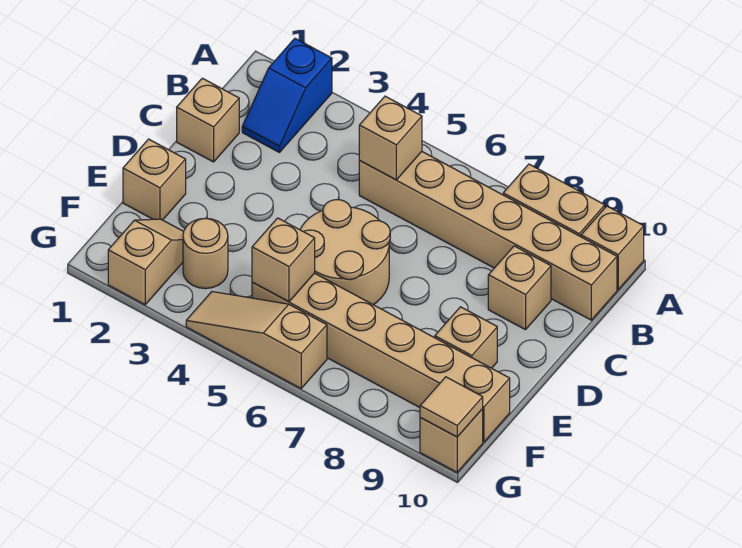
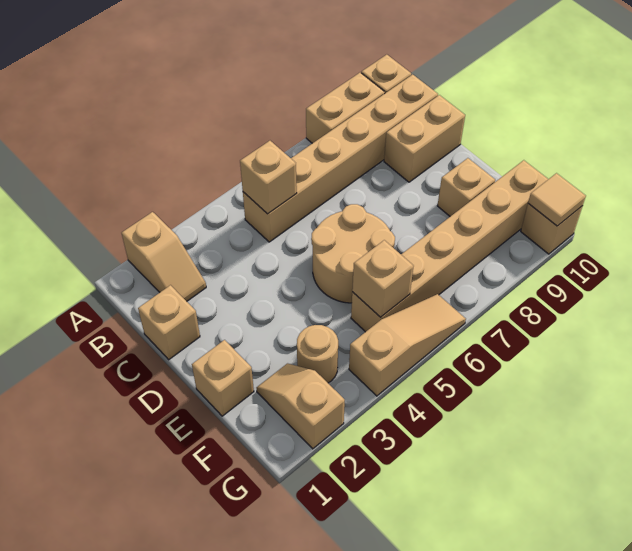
blue slope A2:B2 level 1 top A -> tan slope A2:B2 level 1 top A
tan brick C9 level 1 -> tan brick C9:C10 level 1
tan slope G4:G6 level 1 top 6 -> tan slope G4:G6 level 1 top 4

